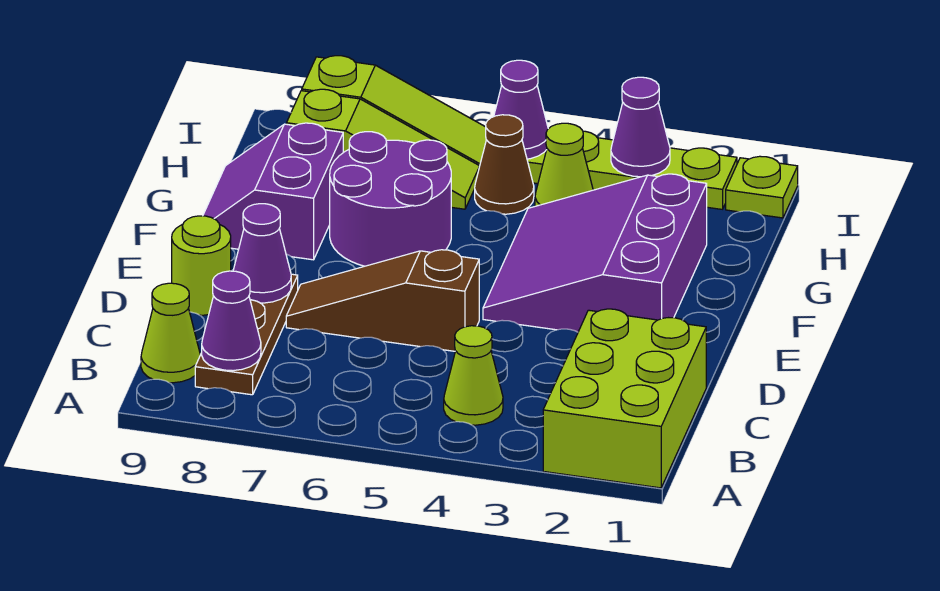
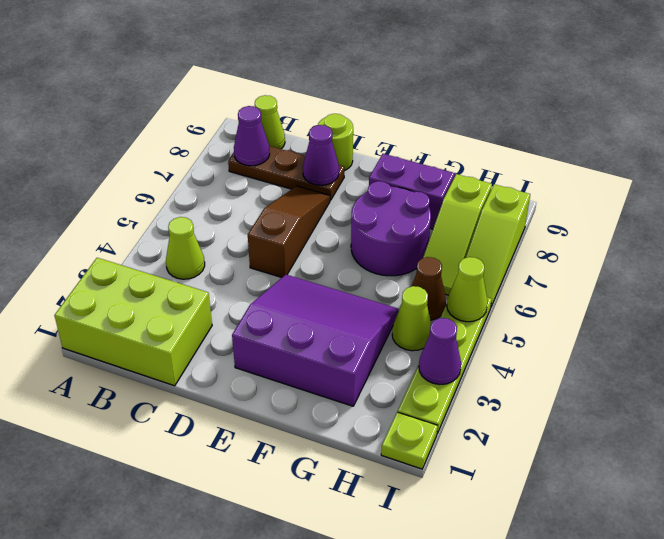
purple cone I5 level 2 -> lime cone I5 level 2

